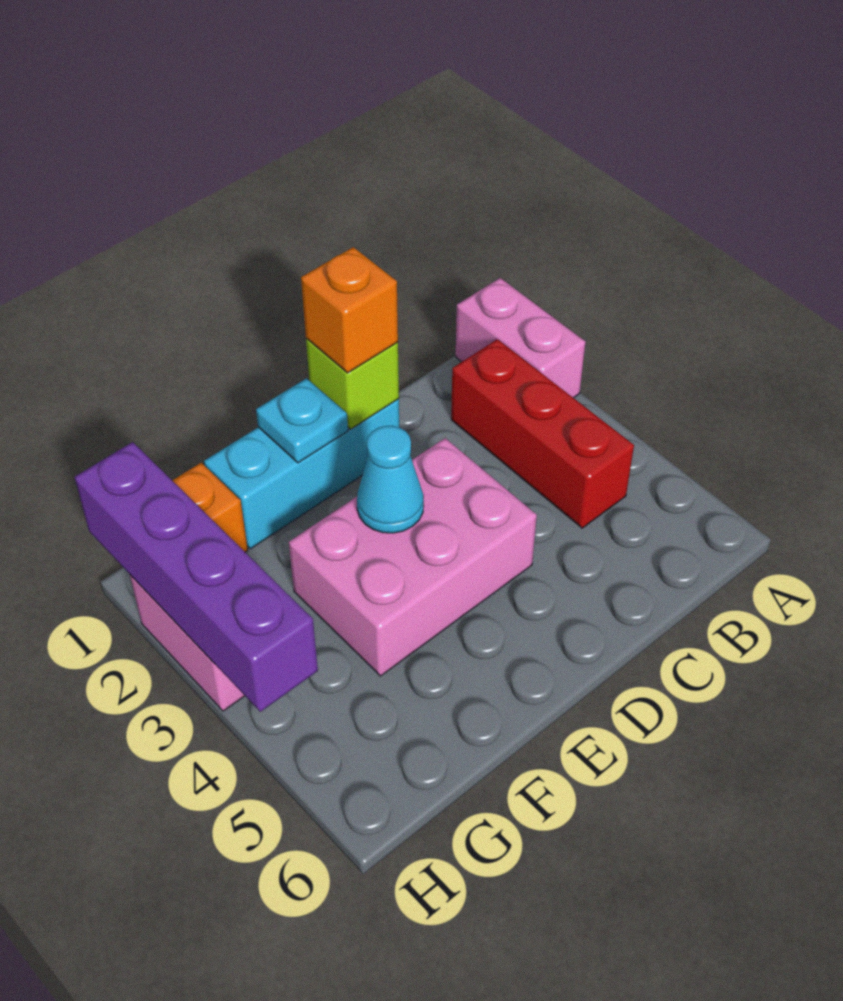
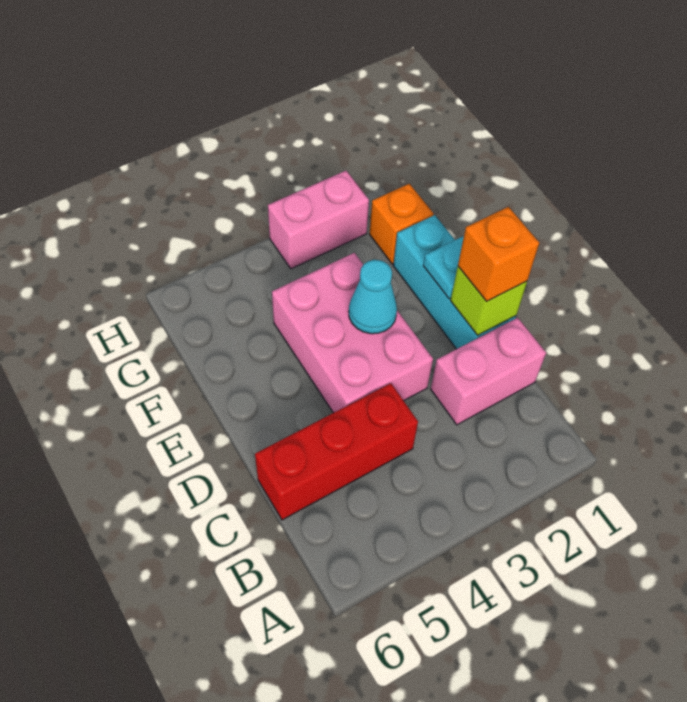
pink brick A1:A2 level 1 -> pink brick C1:C2 level 1
red brick B2:B4 level 1 -> red brick C4:C6 level 1
purple brick H1:H4 level 2 -> none

